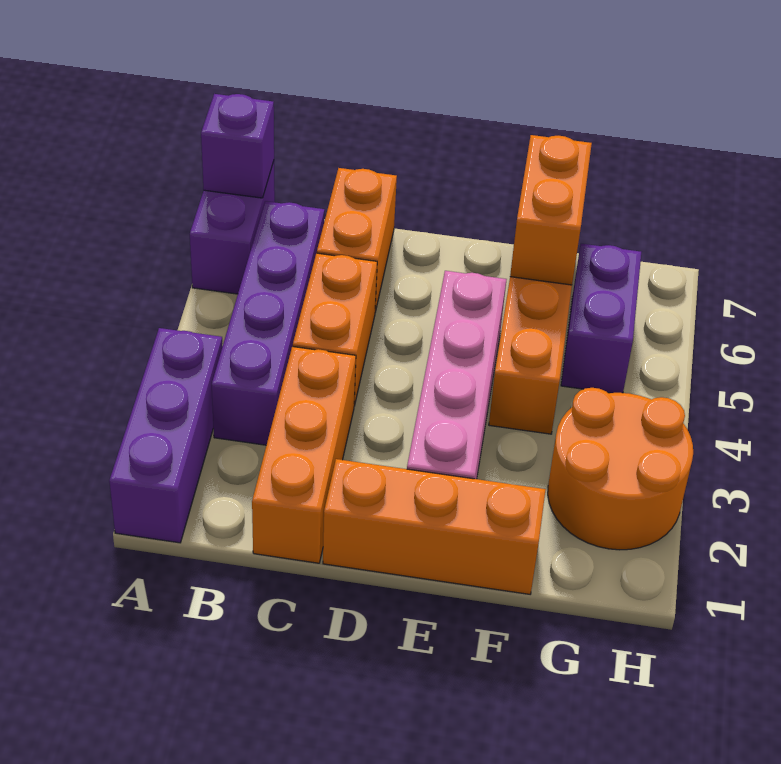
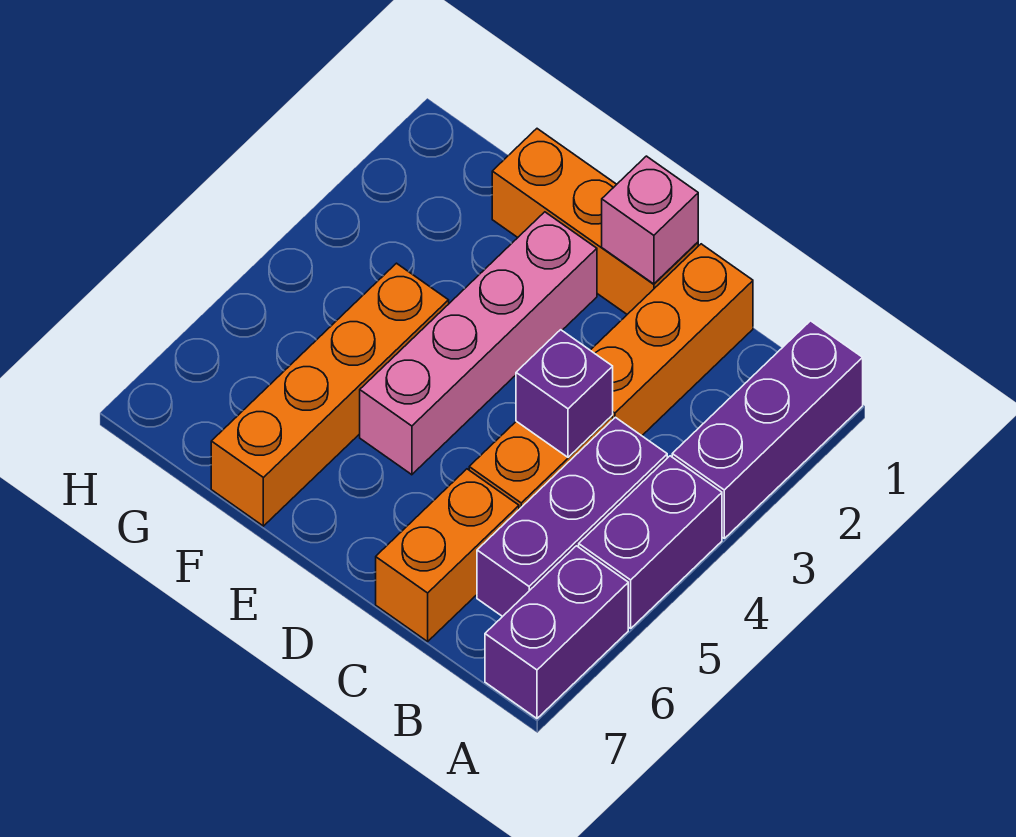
purple brick A7 level 2 -> purple brick C4 level 2
purple brick B3:B6 level 1 -> purple brick B4:B6 level 1
none -> pink brick D1 level 2
orange brick F6:F7 level 2 -> none
orange round brick G2:H3 level 1 -> none
purple brick G5:G6 level 1 -> purple brick A4:A5 level 1

